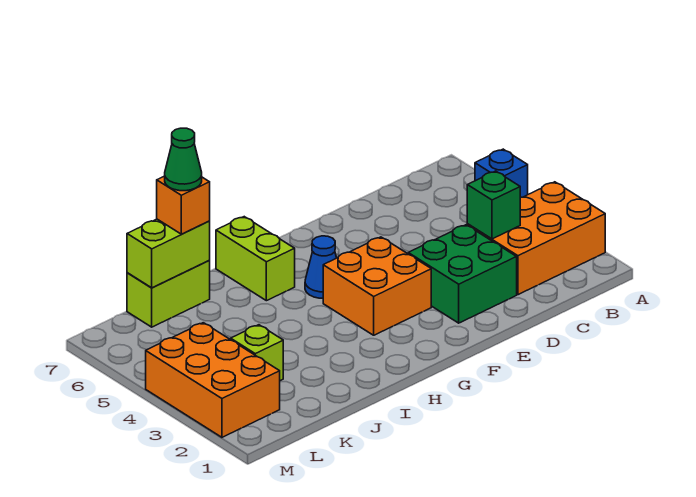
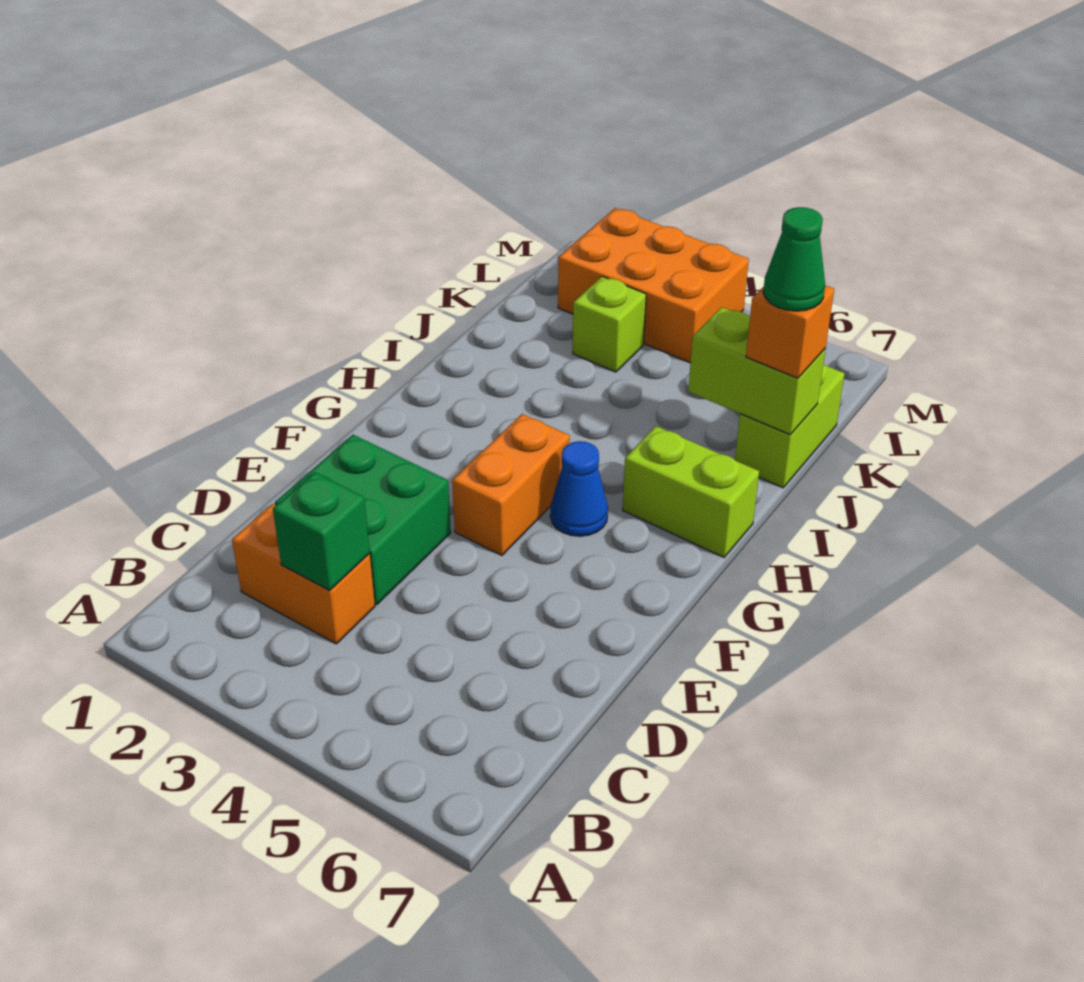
orange brick A2:C3 level 1 -> orange brick C2:C3 level 1
blue brick A5 level 1 -> none
orange brick F3:G4 level 1 -> orange brick F4:G4 level 1
lime brick J7:K7 level 2 -> lime brick J6:J7 level 2

